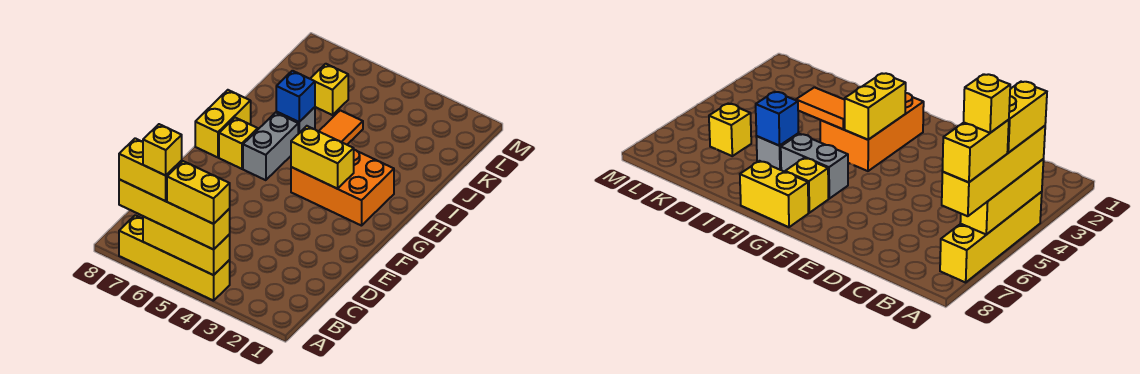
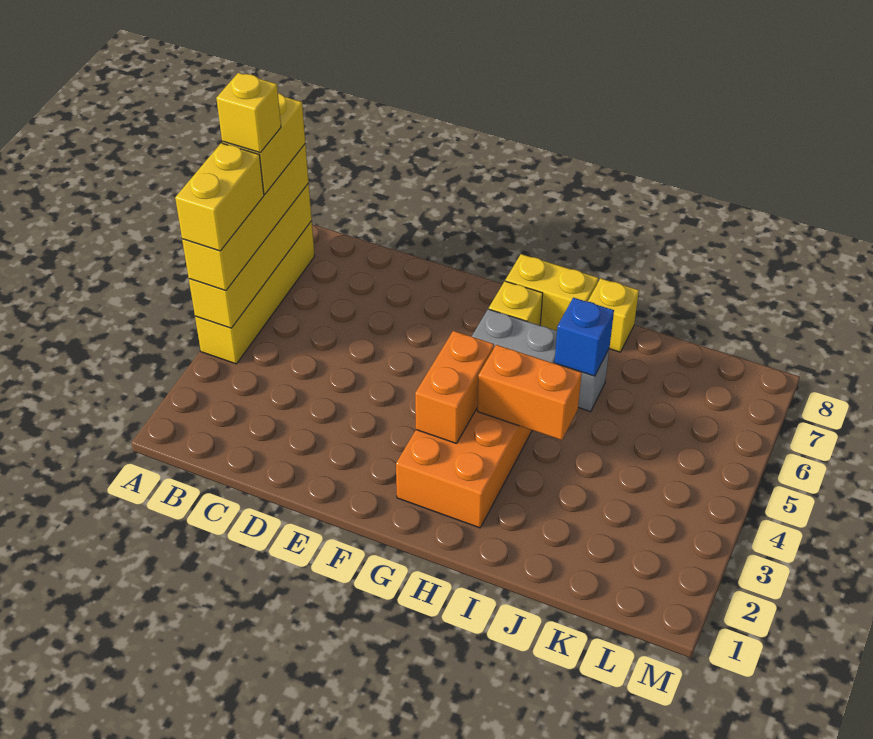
yellow brick A4:A6 level 2 -> yellow brick A4:A7 level 2
yellow brick G3:G4 level 2 -> orange brick G3:G4 level 2
orange tile H4:I4 level 2 -> orange brick H4:I4 level 2
yellow brick K6 level 1 -> yellow brick I8 level 1

